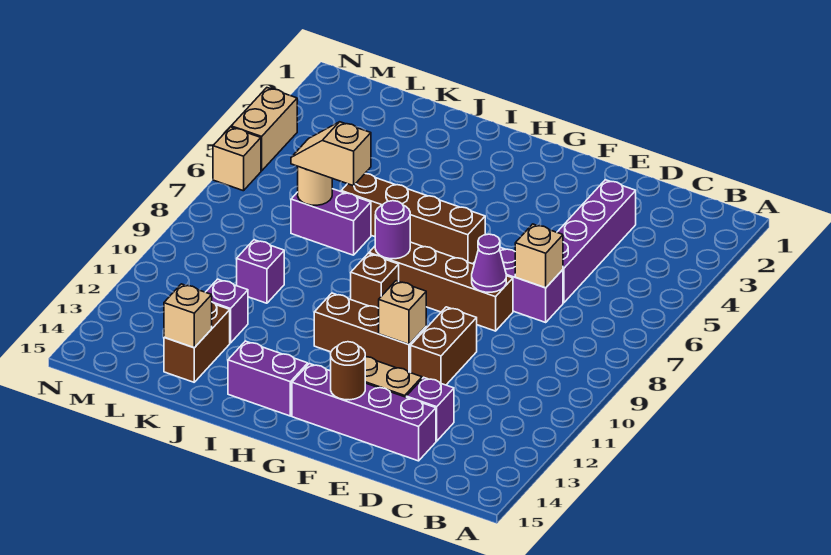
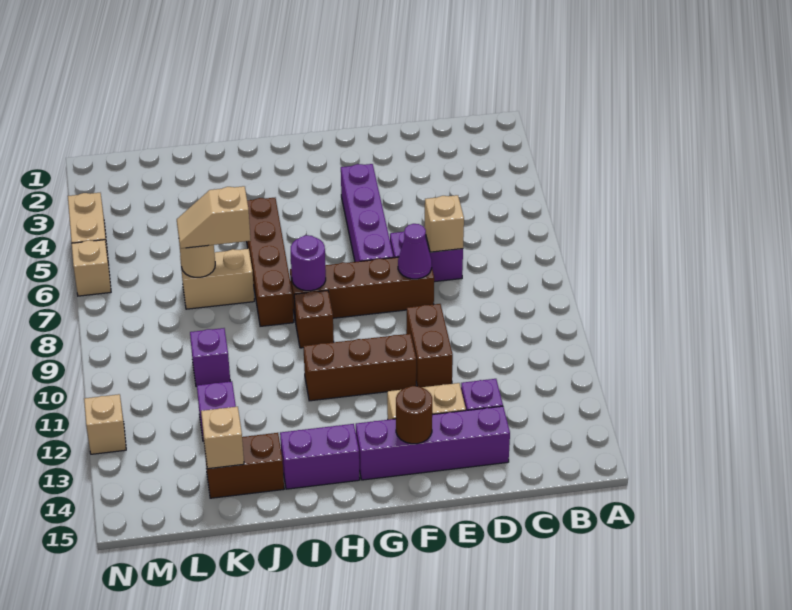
purple brick D3:D6 level 1 -> purple brick F4:F7 level 1
tan brick F11 level 2 -> tan brick N12 level 1
brown brick G6:J6 level 1 -> brown brick I5:I8 level 1
purple brick J7:K7 level 1 -> tan brick J7:K7 level 1
brown brick K13:K14 level 1 -> brown brick J14:K14 level 1

